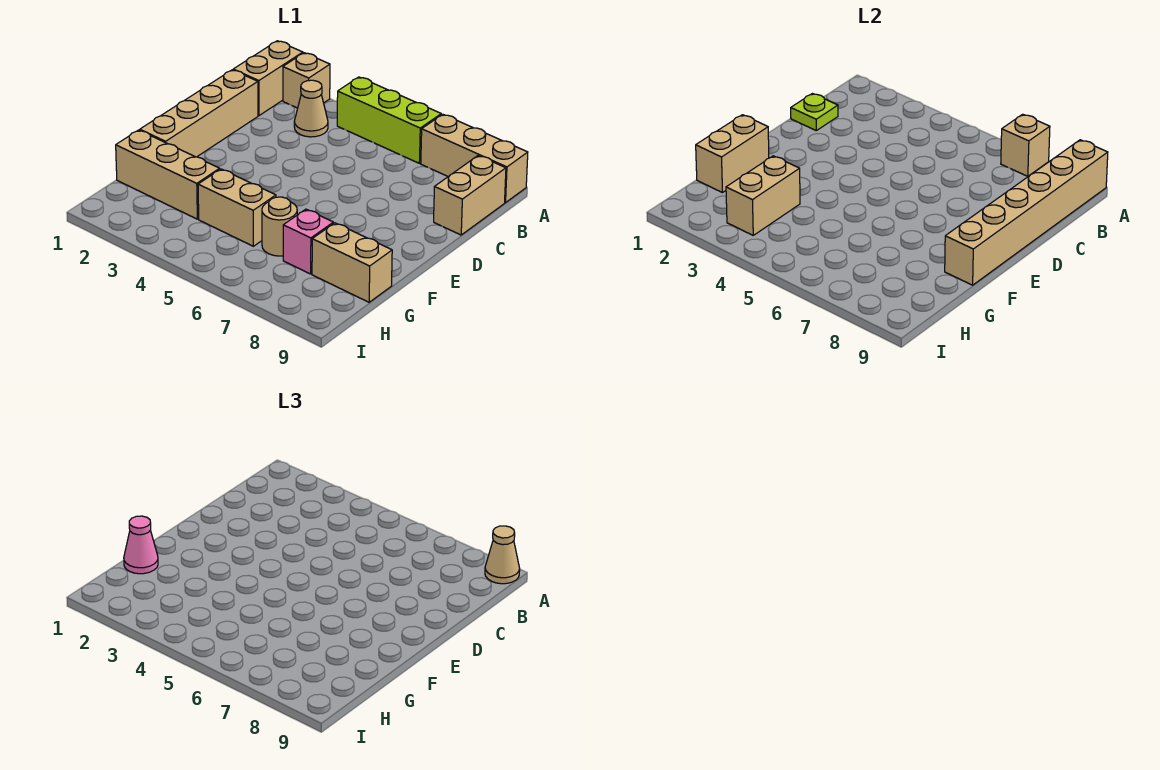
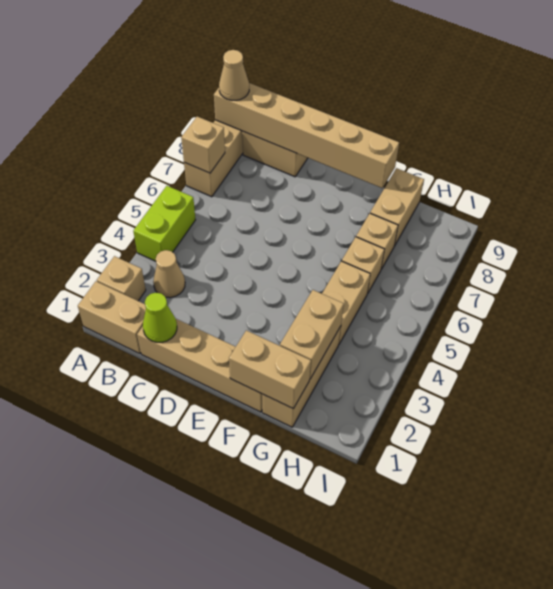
lime brick A4:A6 level 1 -> lime brick A4:A5 level 1
lime plate C1 level 2 -> lime cone C1 level 2
pink cone G1 level 3 -> none
tan brick G3:H3 level 2 -> tan brick G2:G3 level 2
tan round brick G6 level 1 -> tan brick G6 level 1
pink brick G7 level 1 -> tan brick G7 level 1

